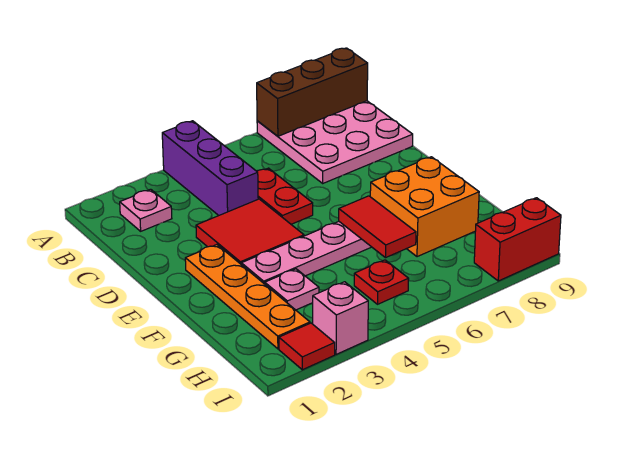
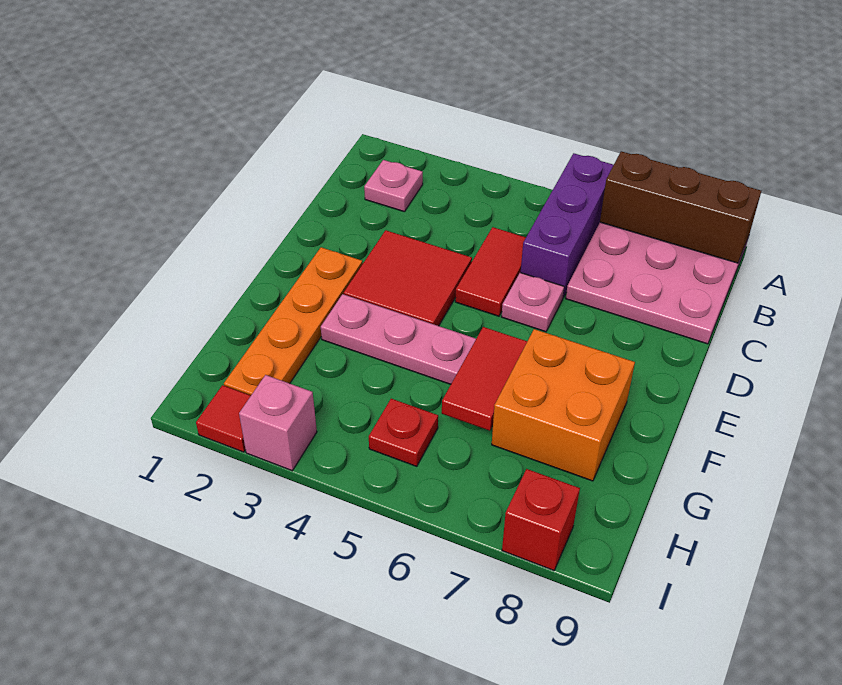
purple brick A4:C4 level 1 -> purple brick A6:C6 level 1
red plate C5:D5 level 1 -> red tile C5:D5 level 1
pink plate G3 level 1 -> pink plate D6 level 1
red brick I8:I9 level 1 -> red brick I8 level 1

